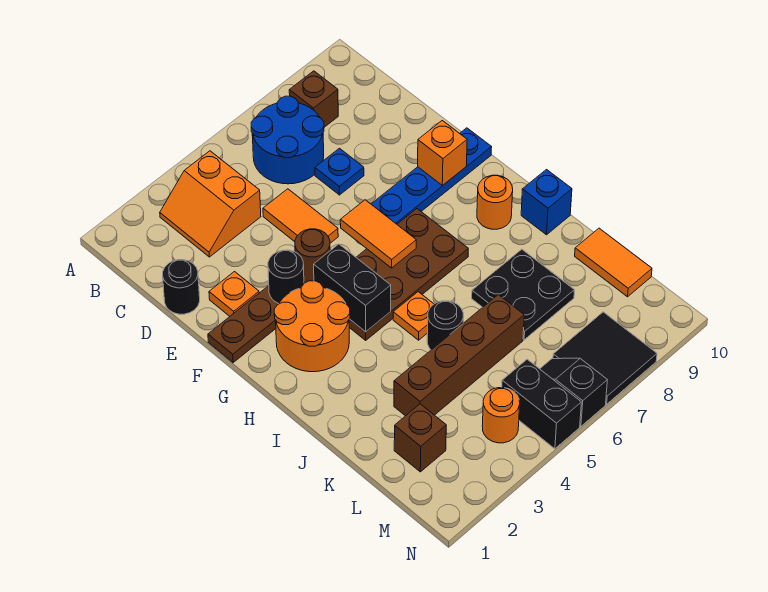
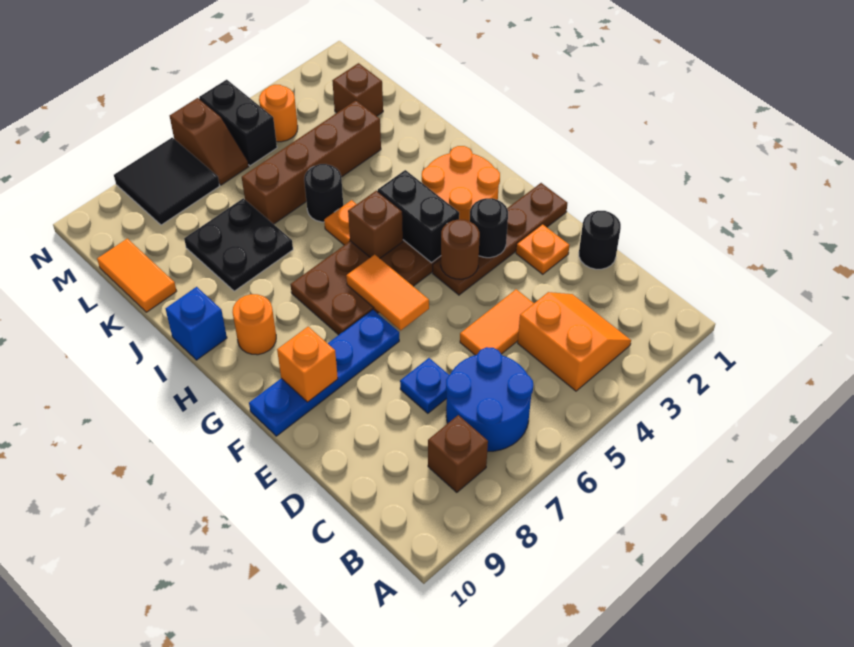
orange tile D5:E5 level 1 -> orange tile D4:D5 level 1
none -> brown brick H5 level 2
black slope M6:N6 level 1 top N -> brown slope M6:N6 level 1 top N

